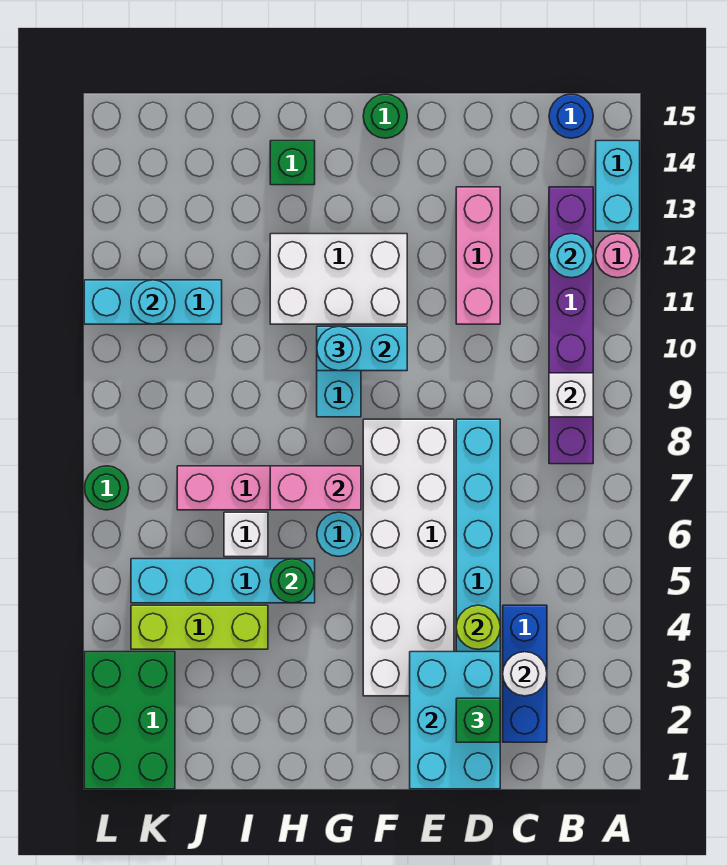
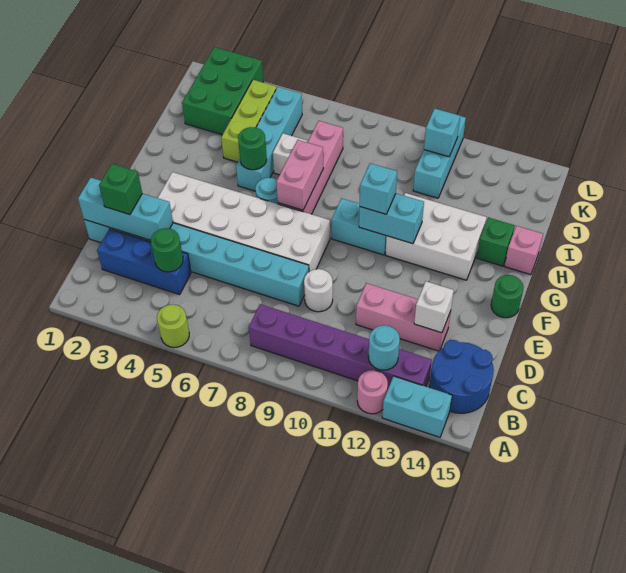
white brick B9 level 2 -> white brick D13 level 2
blue round brick B15 level 1 -> blue round brick B14:C15 level 1
white round brick C3 level 2 -> white round brick D9 level 1
cyan brick D1:E3 level 2 -> cyan brick D1:D3 level 2
lime round brick D4 level 2 -> lime round brick A5 level 1
cyan brick F10:G10 level 2 -> cyan brick G10:G11 level 2
white brick F11:H12 level 1 -> white brick G11:H13 level 1
cyan round brick G10 level 3 -> cyan brick G10 level 3
none -> pink brick H15 level 1
green brick K1:L3 level 1 -> green brick J2:L3 level 1
cyan round brick K11 level 2 -> cyan brick K11 level 2
green round brick L7 level 1 -> green round brick C4 level 2

